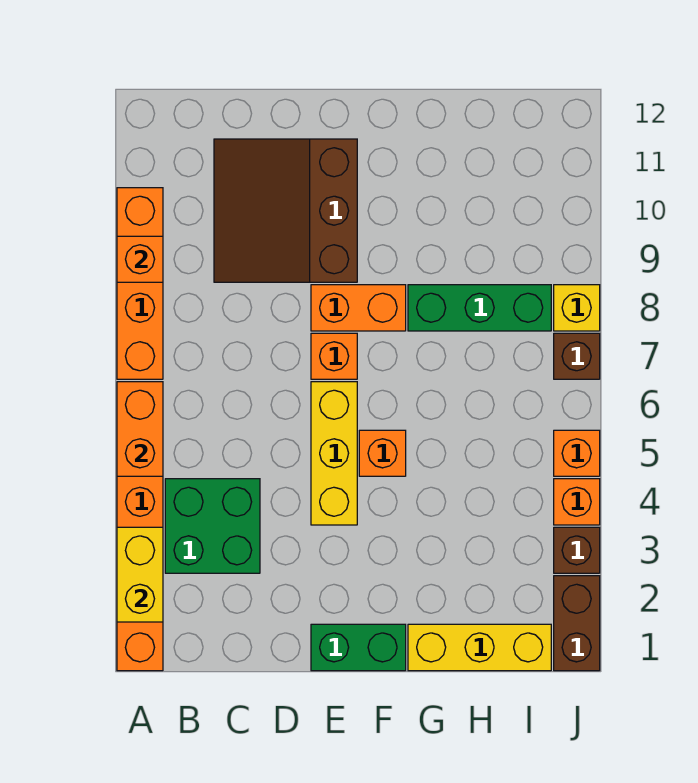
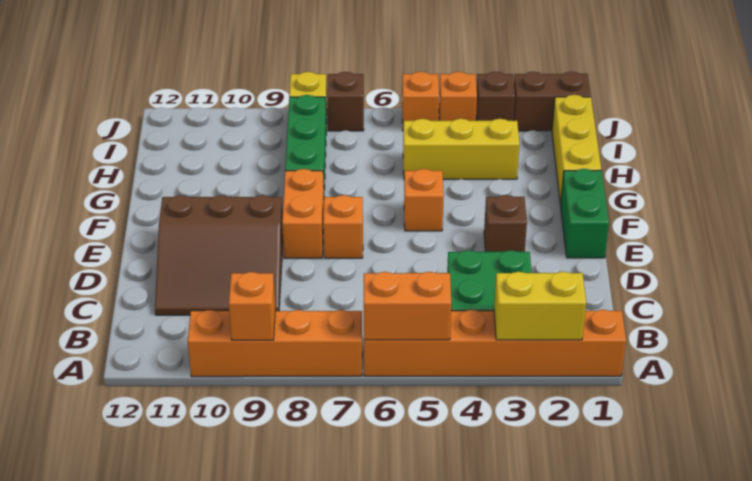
none -> brown brick E3 level 1
yellow brick E4:E6 level 1 -> yellow brick H3:H5 level 1

